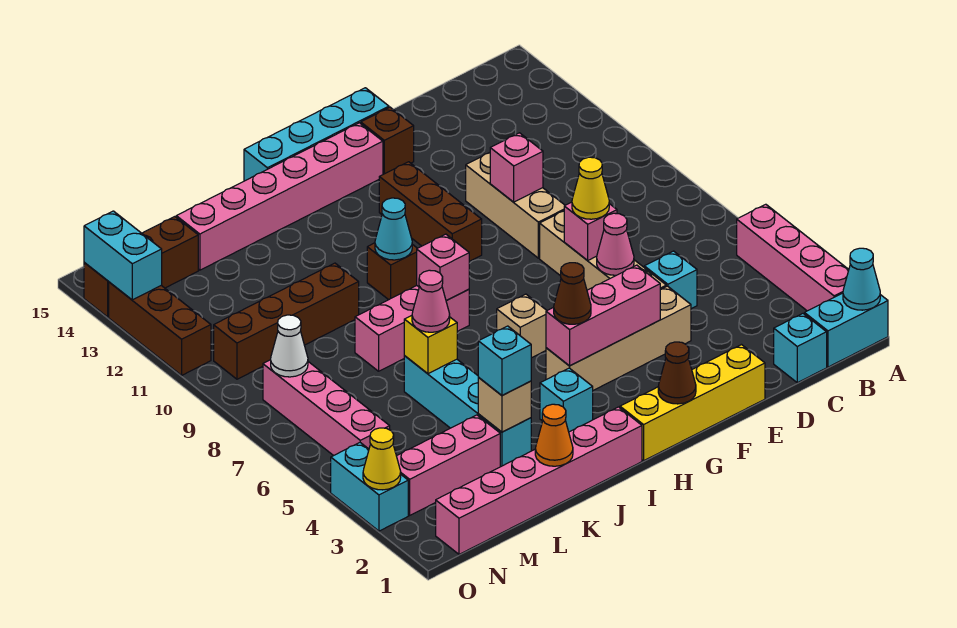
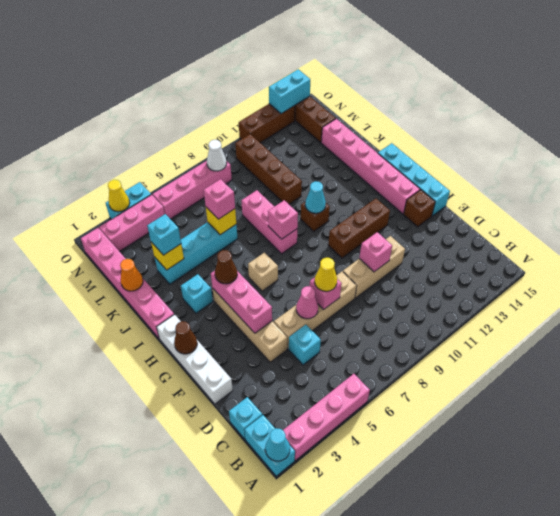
yellow brick E1:H1 level 1 -> white brick E1:H1 level 1
tan brick K3 level 2 -> yellow brick K3 level 2
pink cone K6 level 3 -> pink brick K6 level 3
pink brick L3:N3 level 1 -> pink brick N2:N4 level 1

